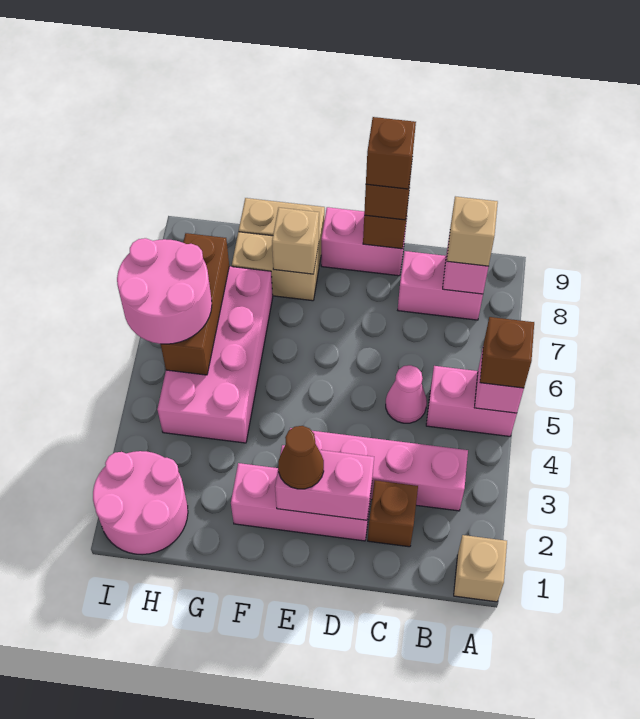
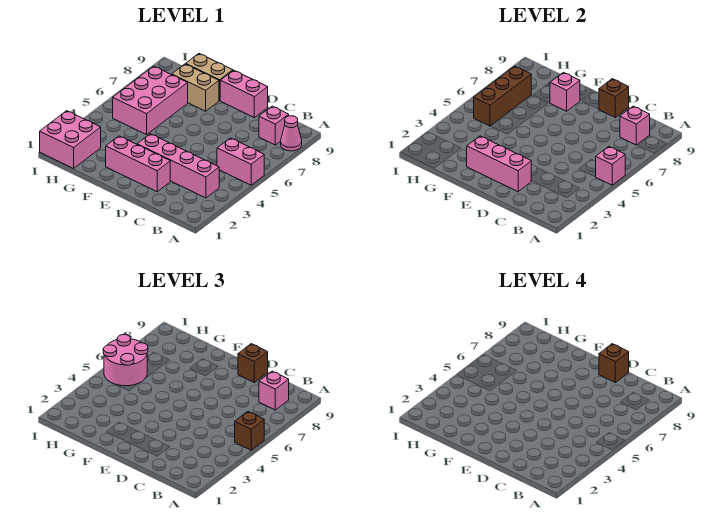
tan brick A1 level 1 -> none
pink brick B8:C8 level 1 -> pink brick B8 level 1
tan brick B8 level 3 -> pink brick B8 level 3
brown brick C2 level 1 -> none
pink cone C5 level 1 -> pink cone A8 level 1
pink brick D2:E2 level 2 -> pink brick D2:F2 level 2
brown cone E2 level 3 -> none
tan brick F8 level 2 -> pink brick F8 level 2
pink brick G4:H7 level 1 -> pink brick G5:H7 level 1
pink round brick H1:I2 level 1 -> pink brick H1:I2 level 1

